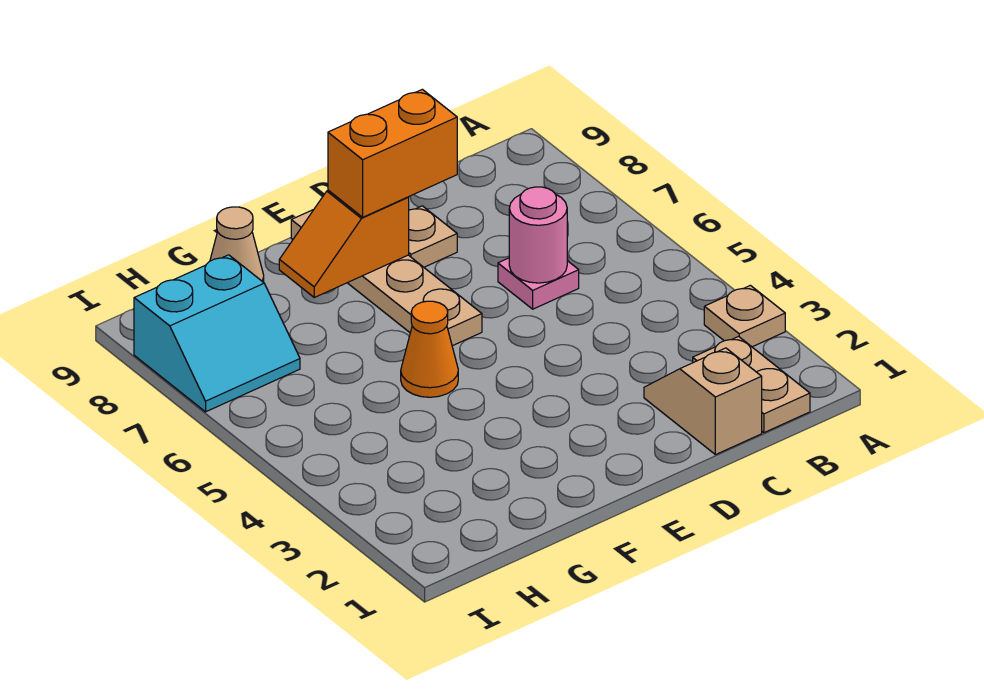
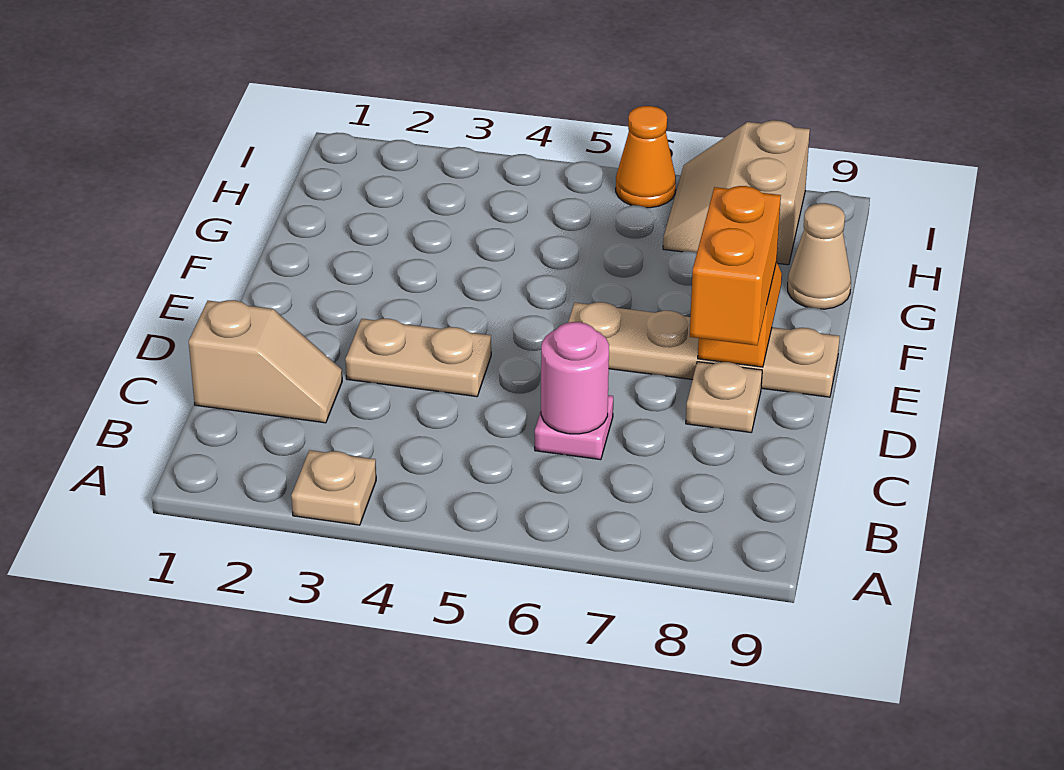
tan plate B1:B2 level 1 -> tan plate D3:D4 level 1
orange cone F5 level 1 -> orange cone I6 level 1
cyan slope H7:I8 level 1 top 8 -> tan slope H7:I8 level 1 top 8

